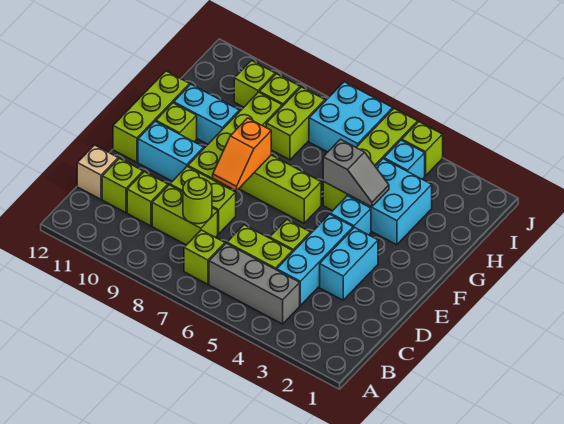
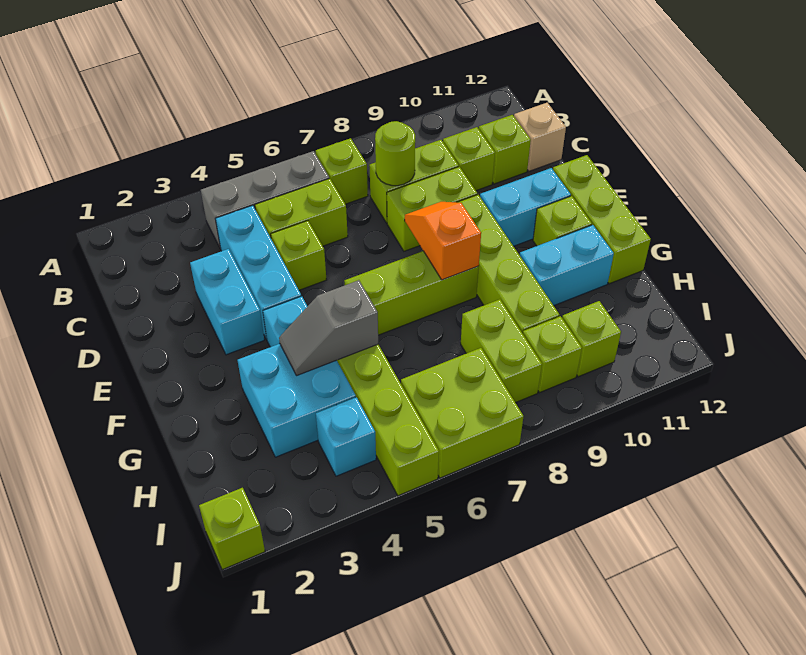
cyan brick I6:J7 level 1 -> lime brick I6:J7 level 1
lime brick J4 level 1 -> lime brick J1 level 1

